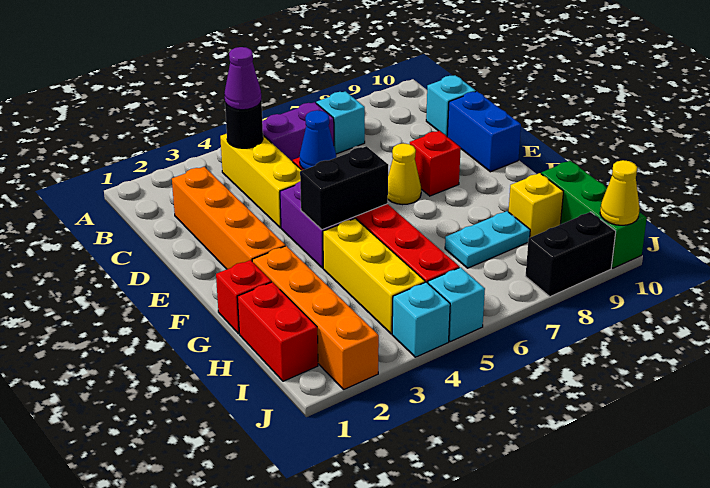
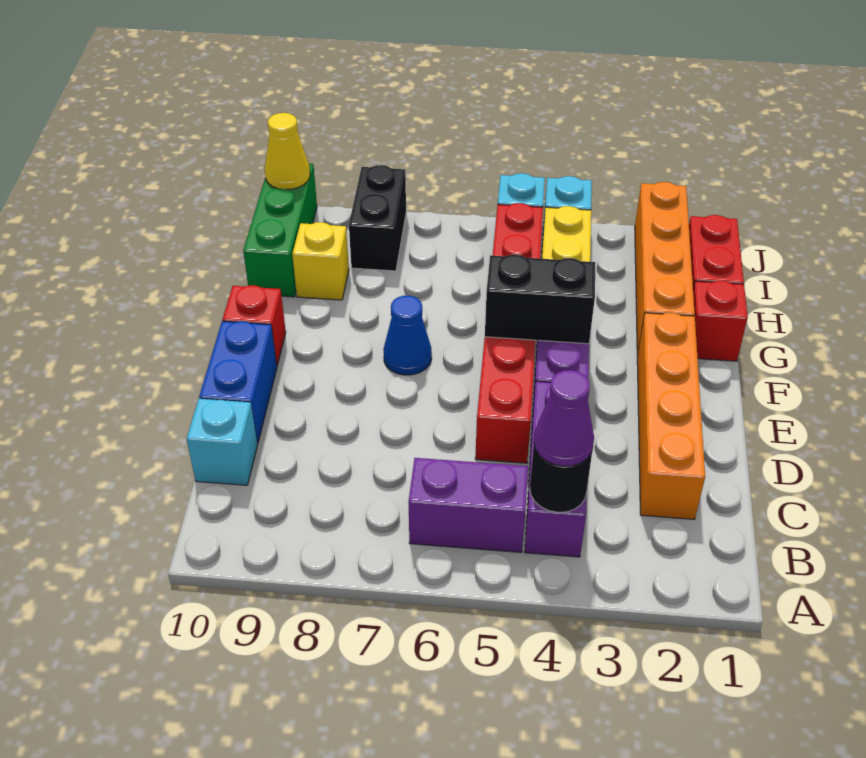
yellow brick B4:D4 level 1 -> purple brick B4:D4 level 1
cyan brick B7 level 1 -> none
blue cone D5 level 2 -> blue cone F7 level 1
yellow cone E7 level 1 -> none
red brick E8 level 1 -> red brick F10 level 1
cyan plate H7:H8 level 1 -> none
black brick J8:J9 level 1 -> black brick I8:J8 level 1

